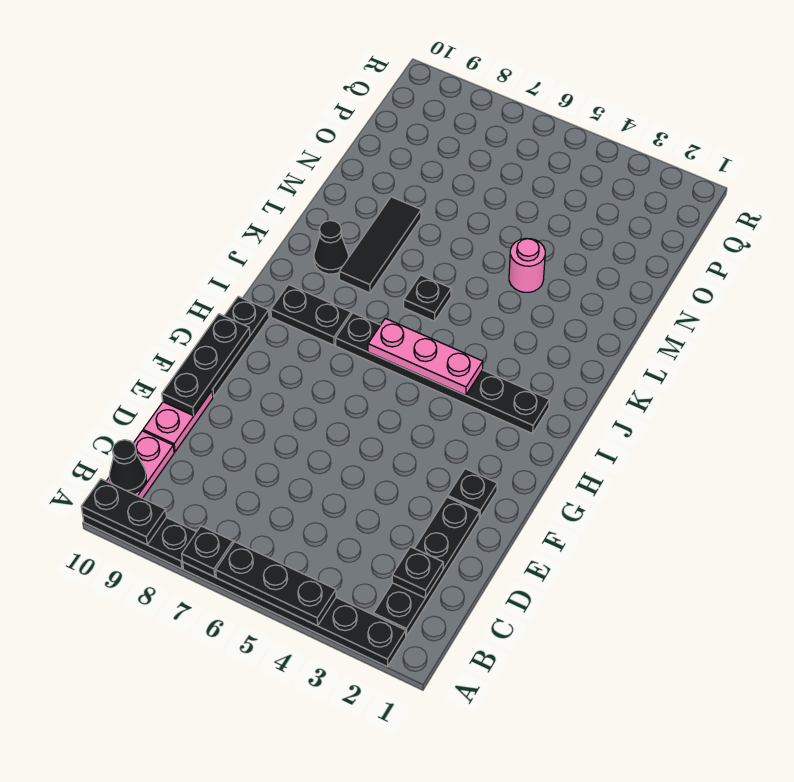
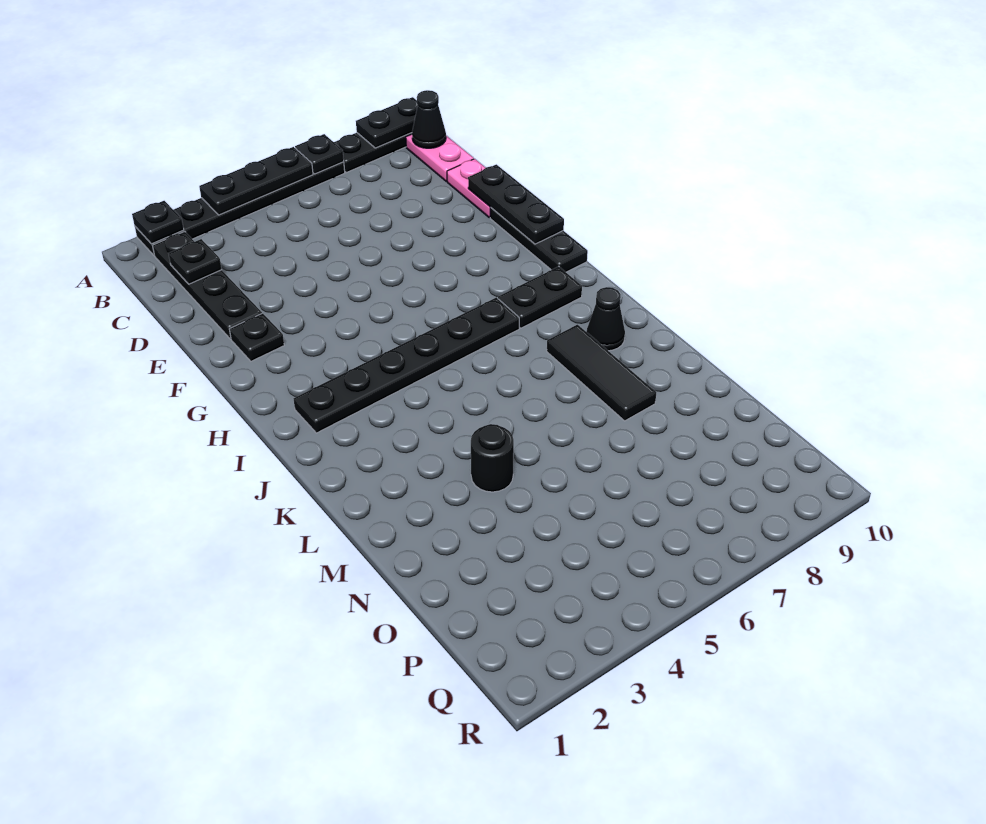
pink plate I4:I6 level 2 -> none
black plate K6 level 1 -> black plate A2 level 2
pink round brick M4 level 1 -> black round brick M4 level 1

